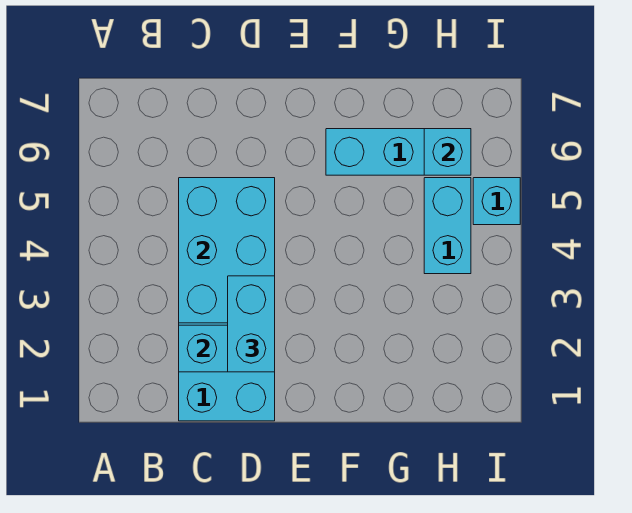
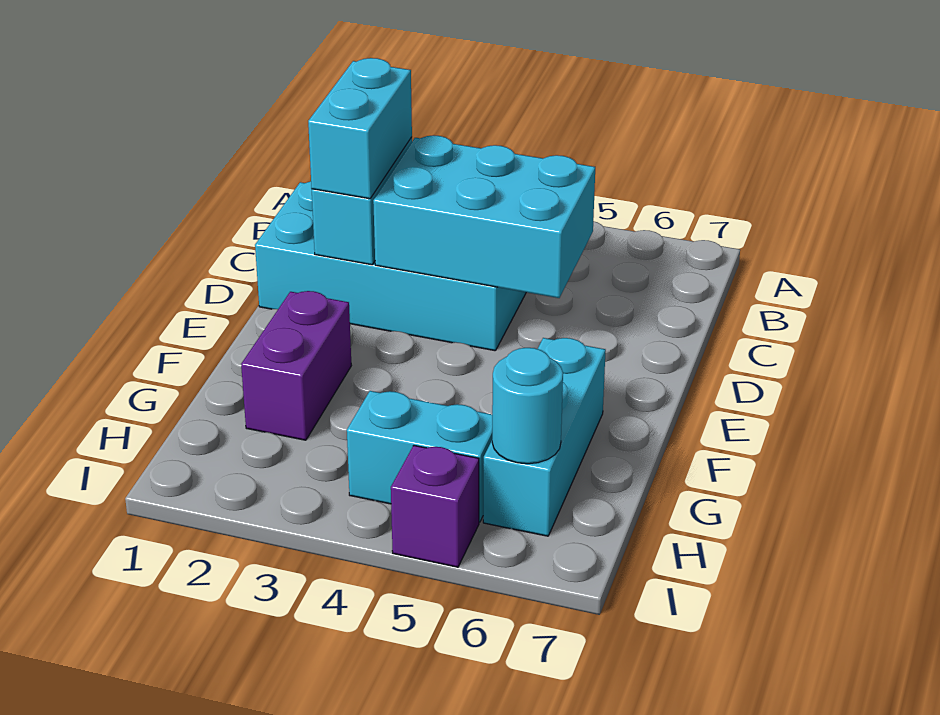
cyan brick D2:D3 level 3 -> cyan brick C2:D2 level 3
none -> purple brick F2:G2 level 1
cyan brick H6 level 2 -> cyan round brick H6 level 2
cyan brick I5 level 1 -> purple brick I5 level 1

